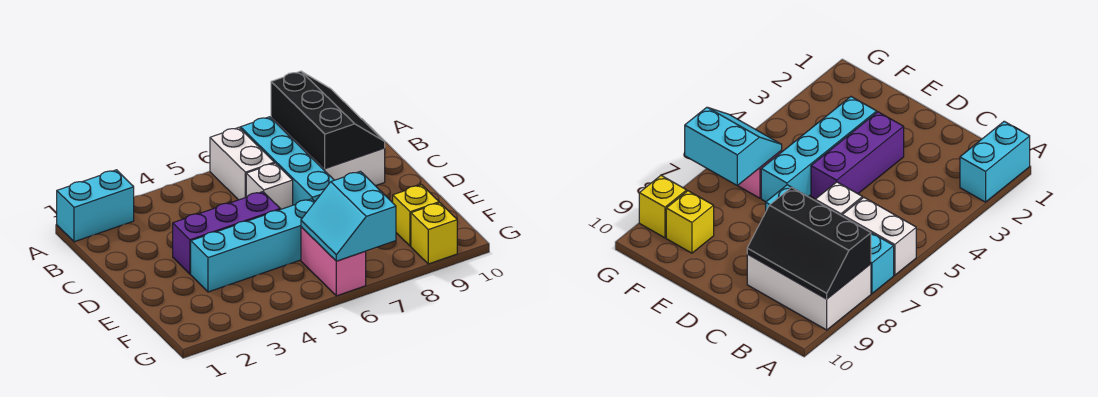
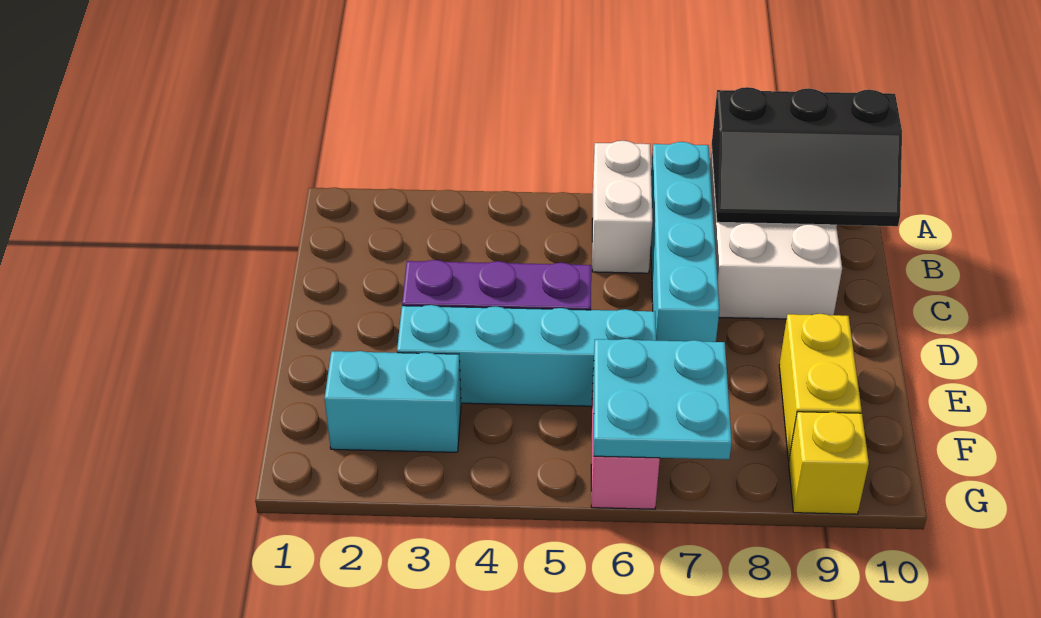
cyan brick A1:A2 level 1 -> cyan brick F2:F3 level 1
black slope A8:C9 level 2 top 8 -> black slope A8:B10 level 2 top A
white brick C6 level 1 -> none
cyan slope F6:G7 level 2 top 7 -> cyan plate F6:G7 level 2
yellow brick F9 level 1 -> yellow brick E9:F9 level 1

